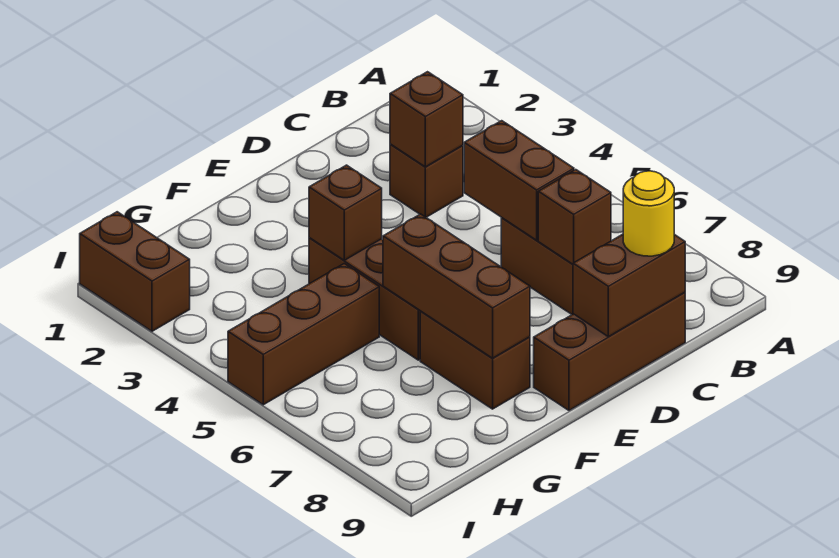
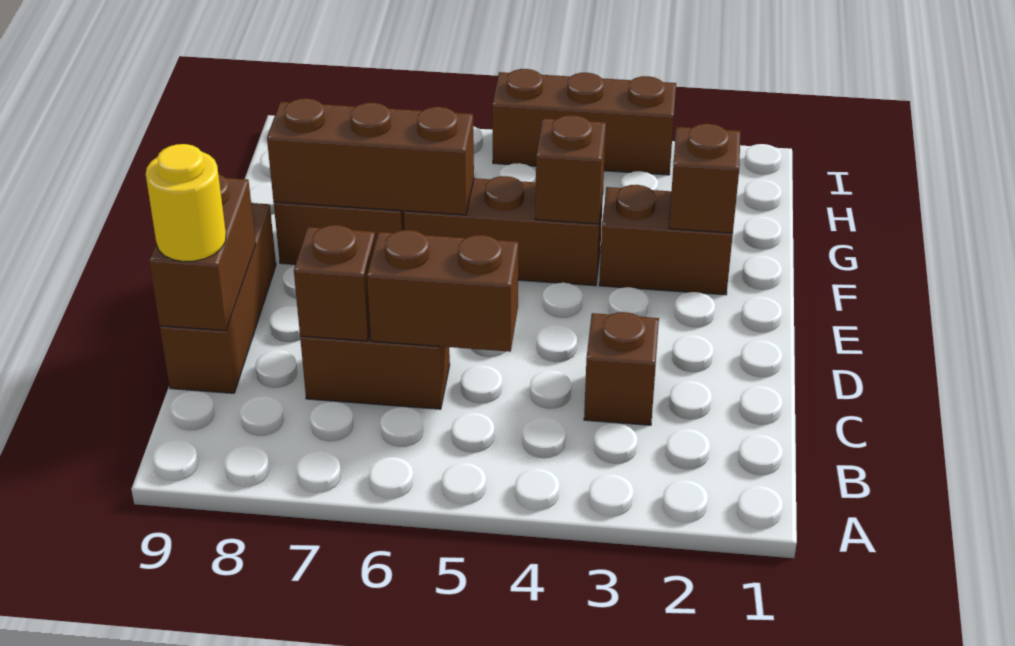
brown brick C3 level 2 -> brown brick F2 level 2
brown brick G5:I5 level 1 -> brown brick I3:I5 level 1
brown brick I1:I2 level 1 -> brown brick F2:F3 level 1

